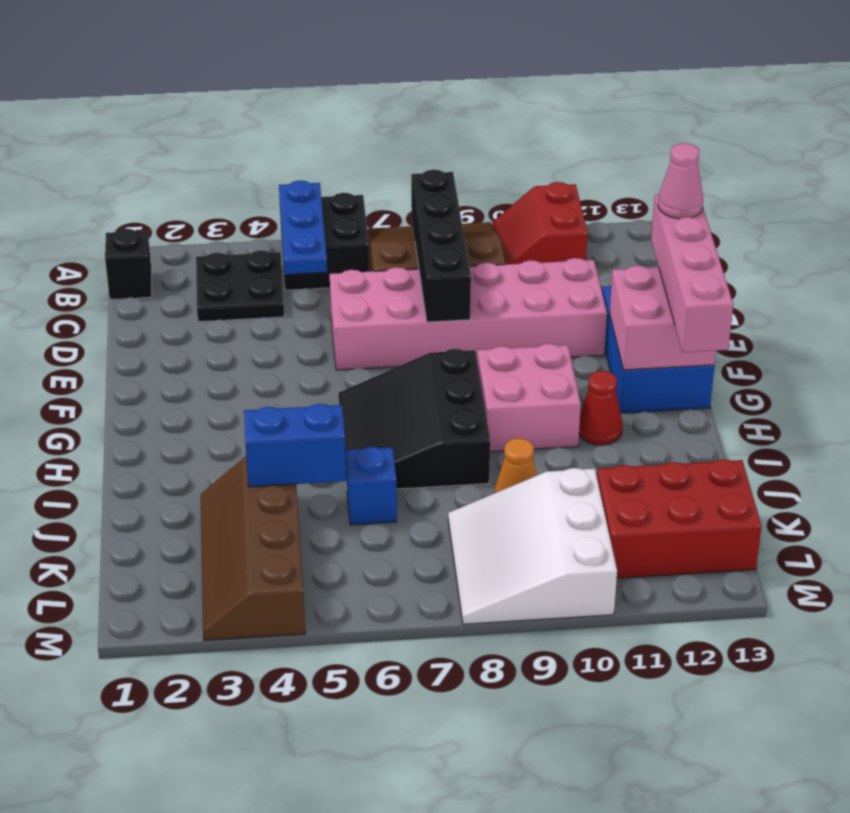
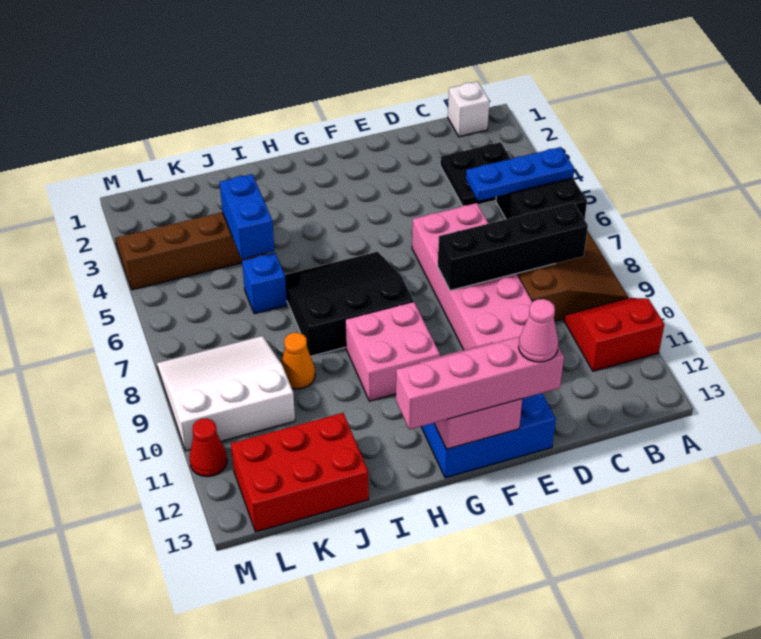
black brick B1 level 1 -> white brick B1 level 1
red cone H11 level 1 -> red cone M11 level 1
red brick K11:L13 level 1 -> red brick J12:L13 level 1

